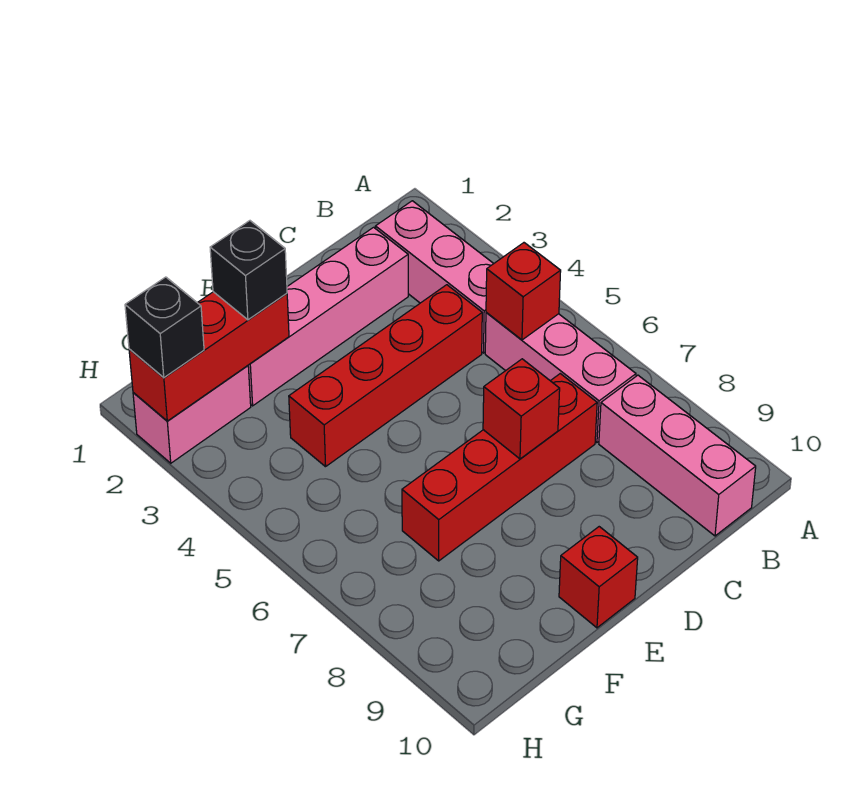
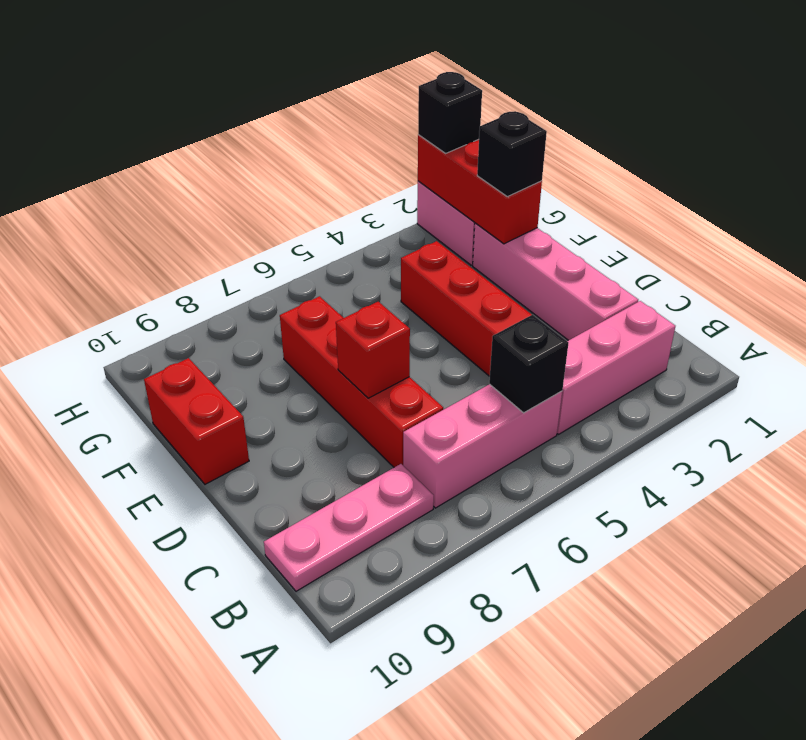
red brick B5 level 2 -> black brick B5 level 2
pink brick B8:B10 level 1 -> pink plate B8:B10 level 1
red brick E10 level 1 -> red brick E10:F10 level 1

